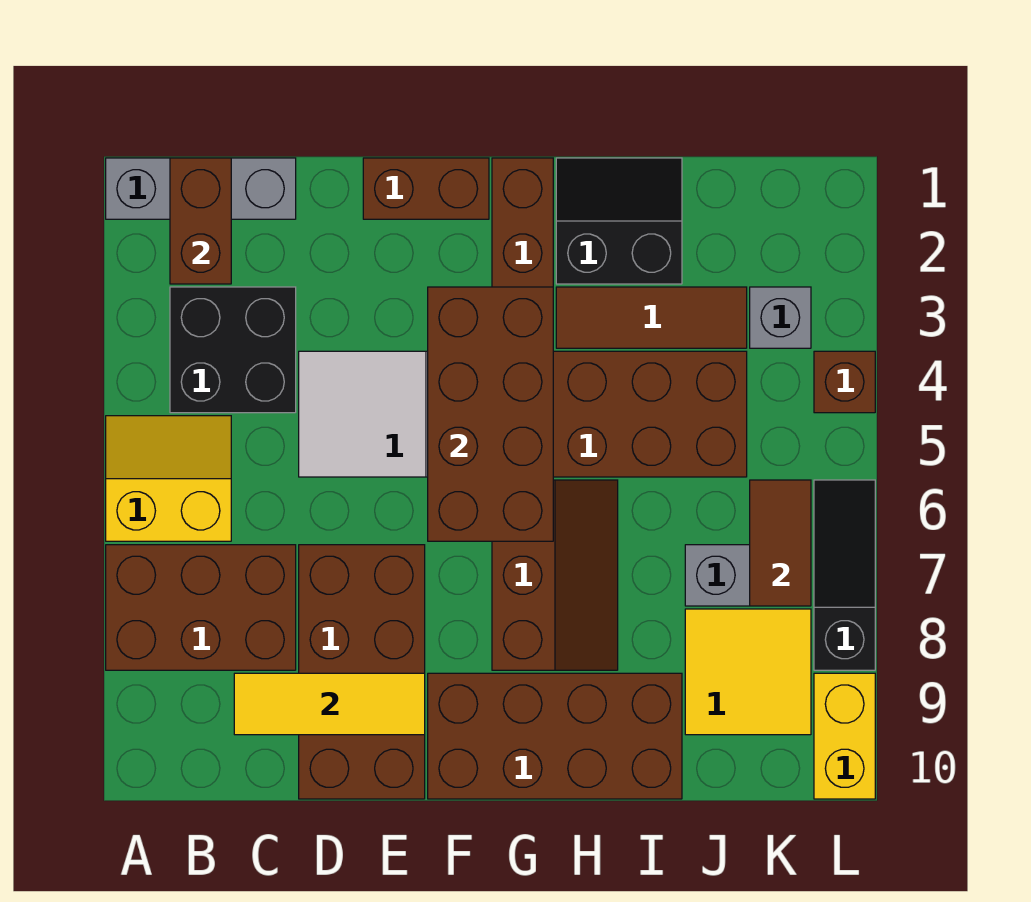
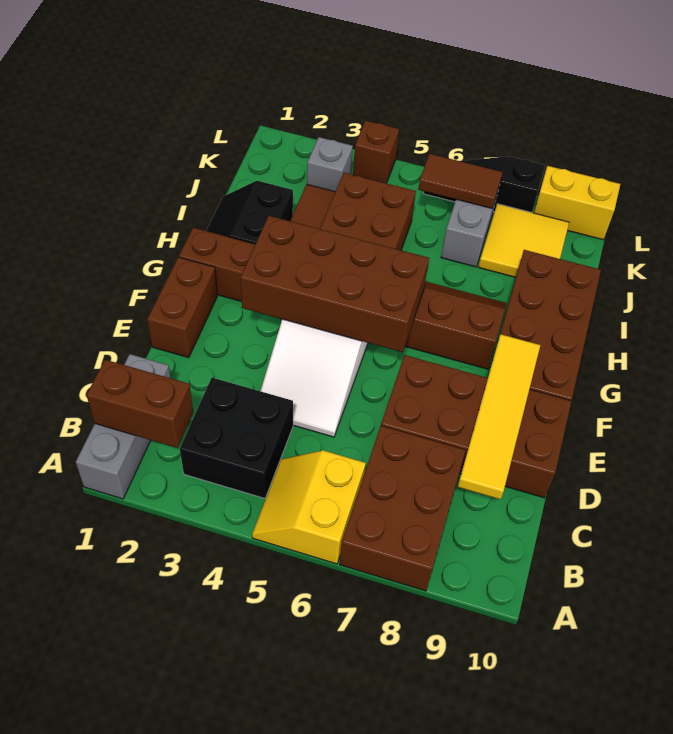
yellow tile C9:E9 level 2 -> yellow tile C9:F9 level 2

